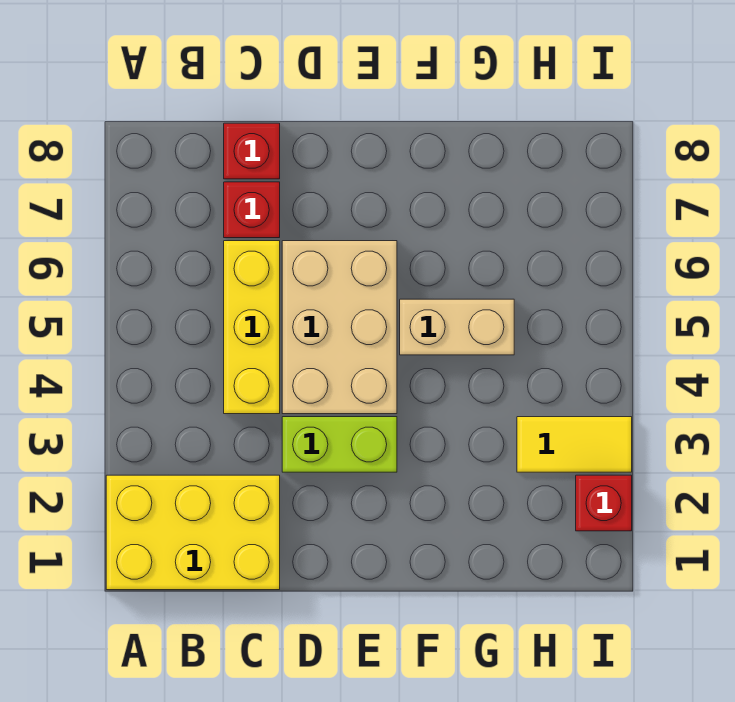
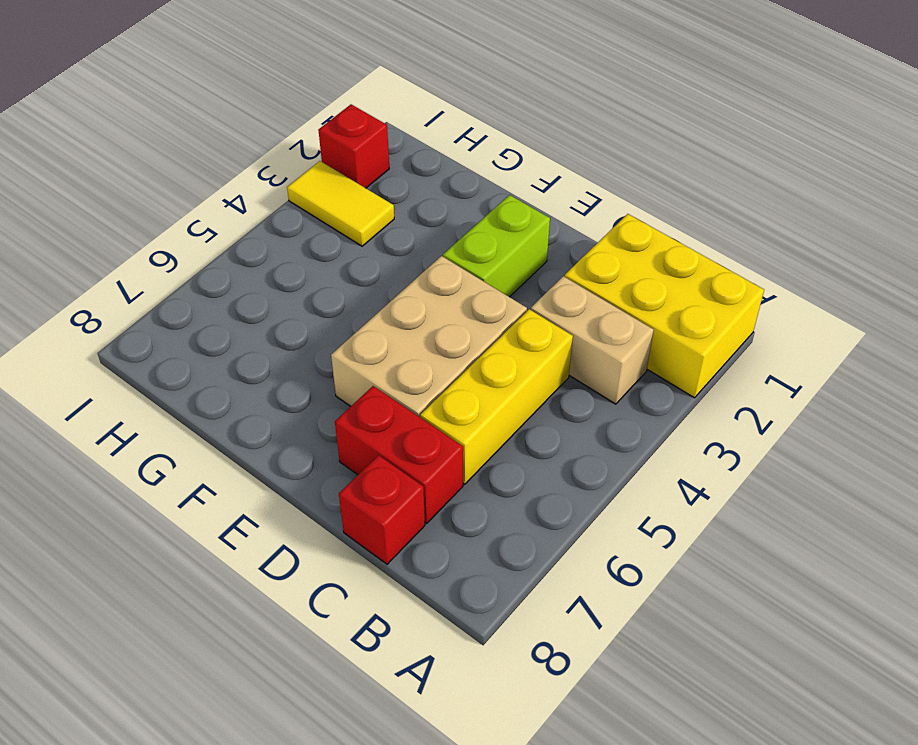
red brick C7 level 1 -> red brick C7:D7 level 1
lime brick D3:E3 level 1 -> lime brick E2:E3 level 1
tan brick F5:G5 level 1 -> tan brick B3:C3 level 1

